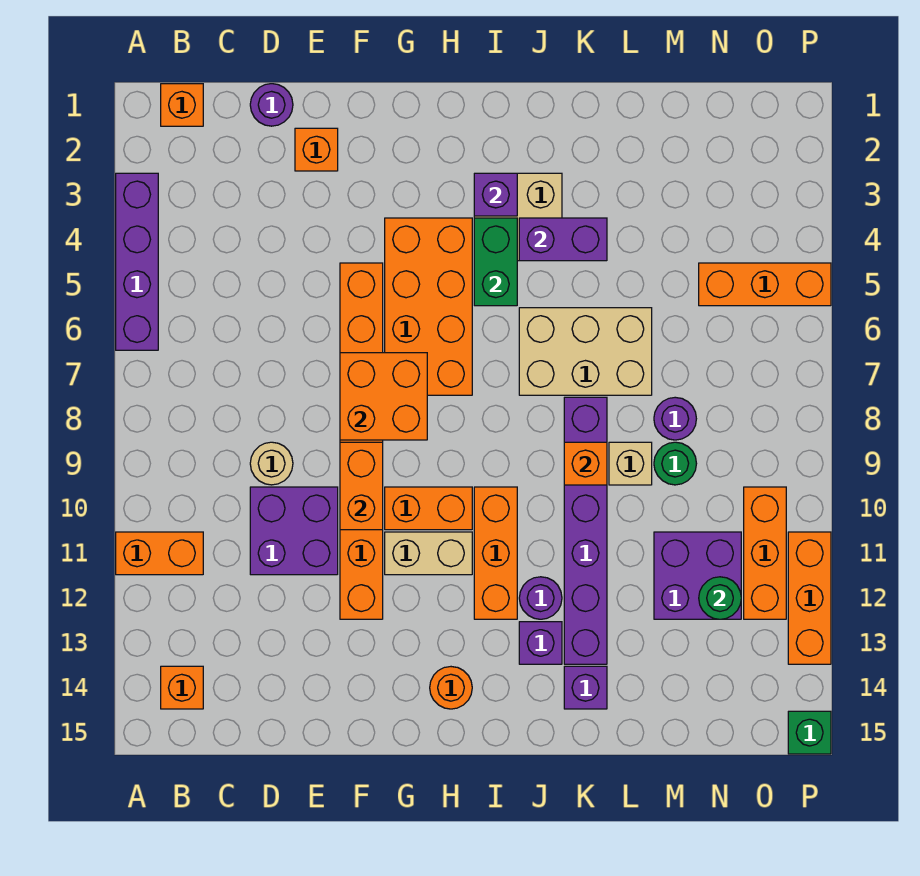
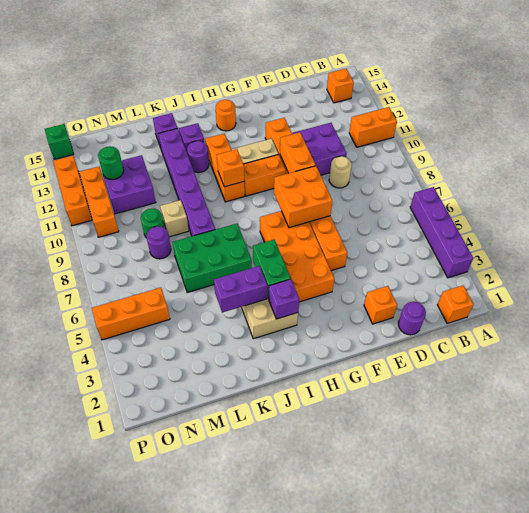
tan brick J6:L7 level 1 -> green brick J6:L7 level 1
orange brick K9 level 2 -> orange brick I10 level 2

